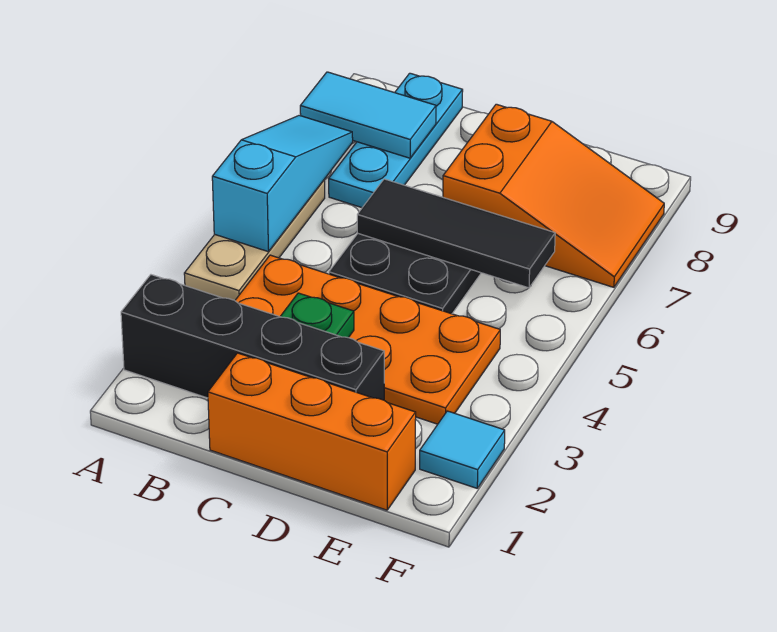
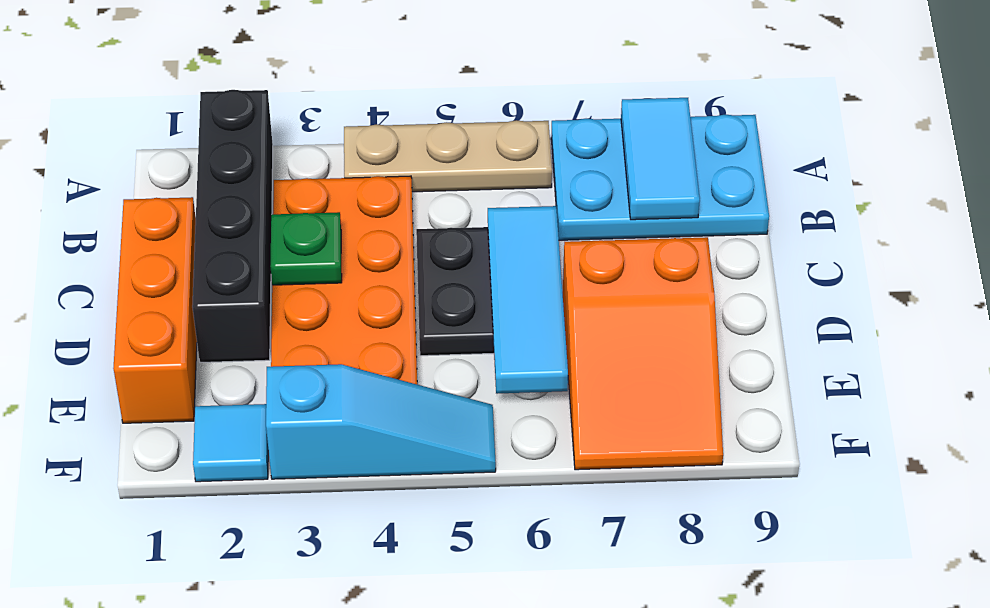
cyan slope A5:A7 level 2 top 5 -> cyan slope F3:F5 level 1 top 3
cyan plate B7:B9 level 1 -> cyan plate A7:B9 level 1
black tile C6:E6 level 2 -> cyan tile C6:E6 level 2

